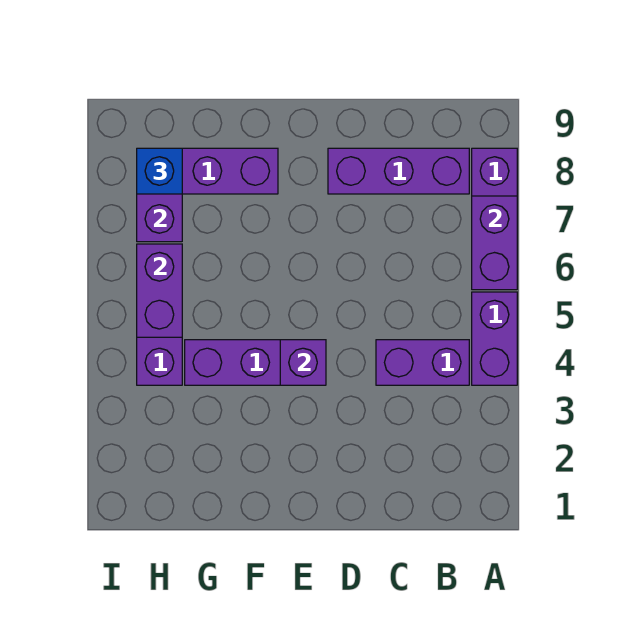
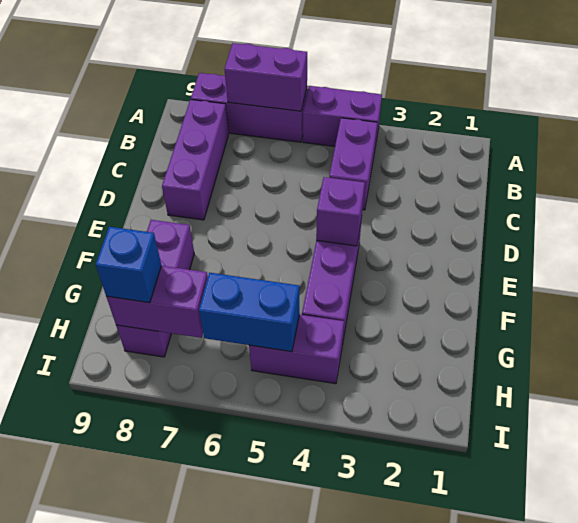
purple brick H5:H6 level 2 -> blue brick H5:H6 level 2

